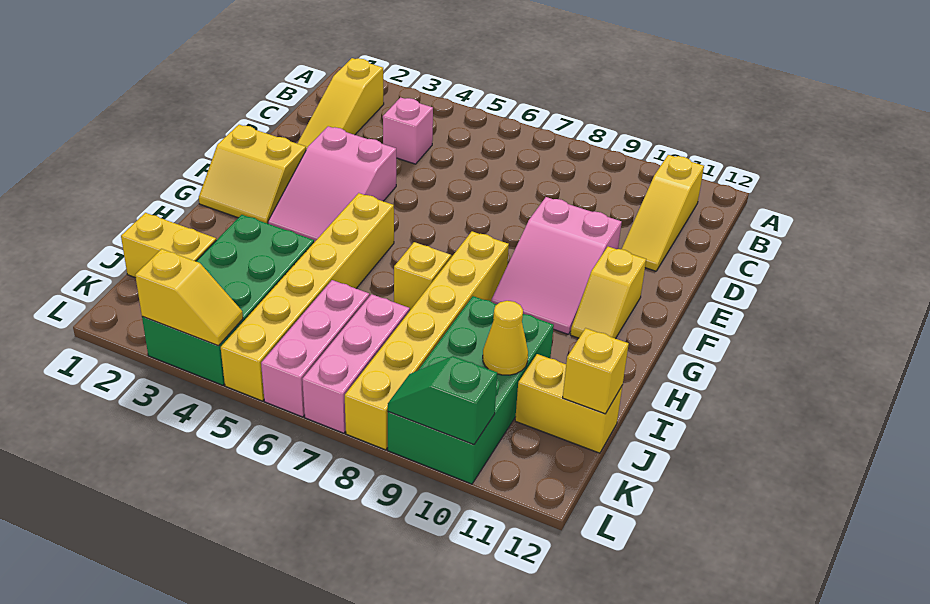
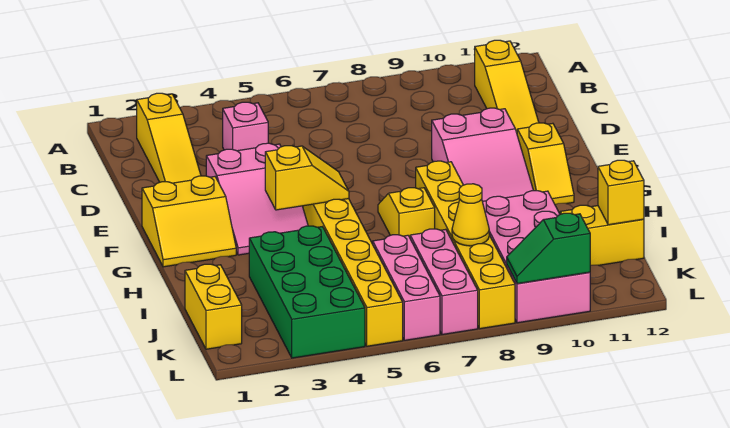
green brick I9:L10 level 1 -> pink brick I9:L10 level 1
yellow brick J1:J2 level 1 -> yellow brick J1:K1 level 1
yellow cone J10 level 2 -> yellow cone J8 level 2
yellow slope L3:L4 level 2 top 3 -> yellow slope G4:G5 level 2 top 4

